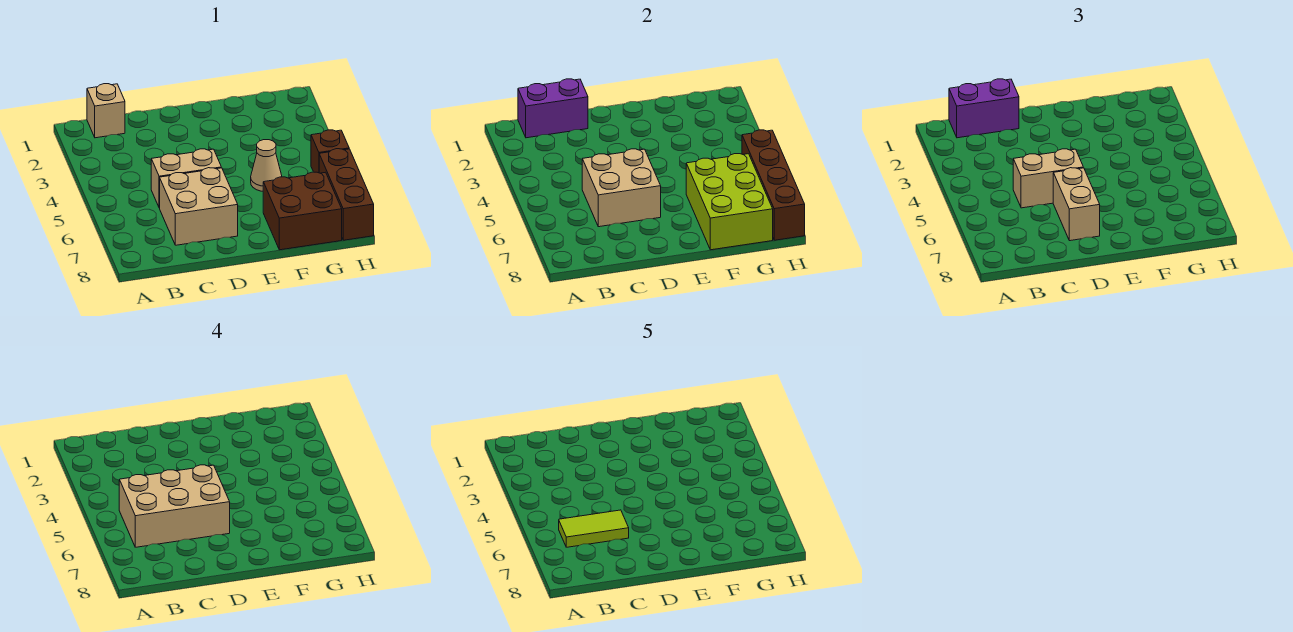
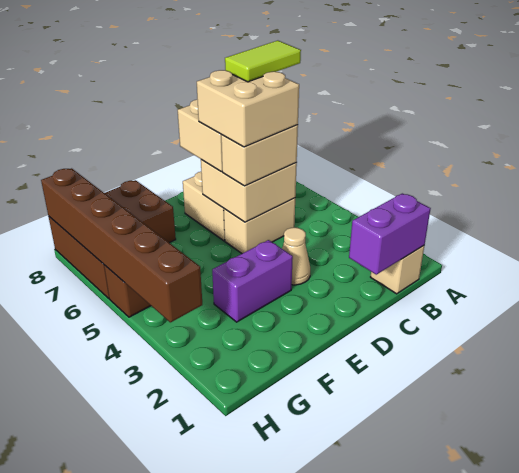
purple brick B1:C1 level 3 -> purple brick E3:F3 level 1
tan brick B5:D6 level 4 -> tan brick C5:D6 level 4
tan cone F5 level 1 -> tan cone D3 level 1
lime brick F6:G8 level 2 -> none
brown brick H5:H8 level 2 -> brown brick H3:H8 level 2

